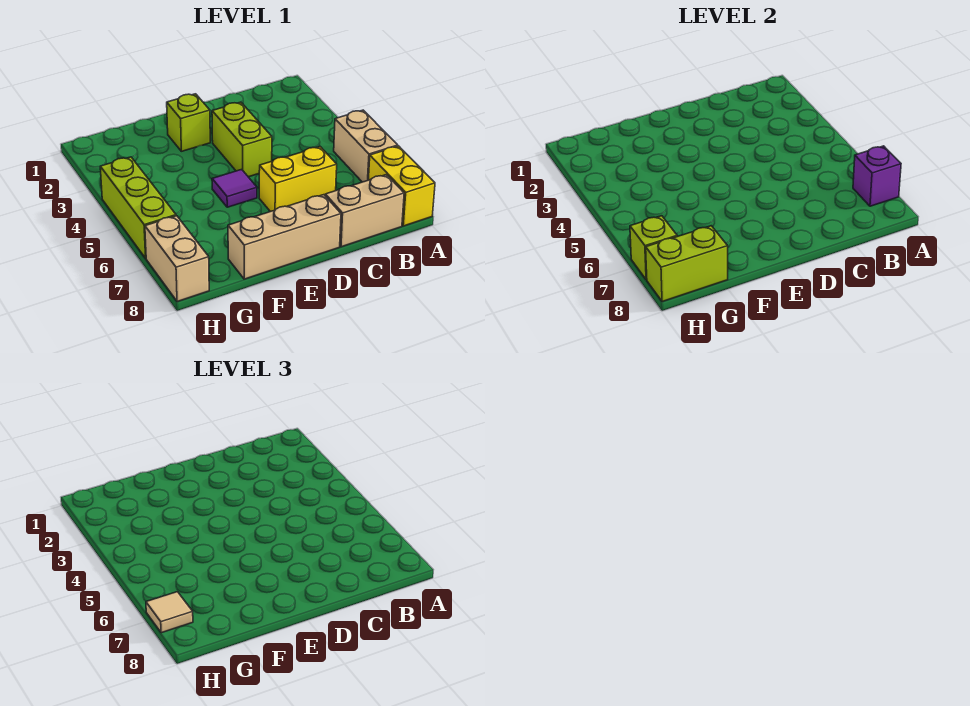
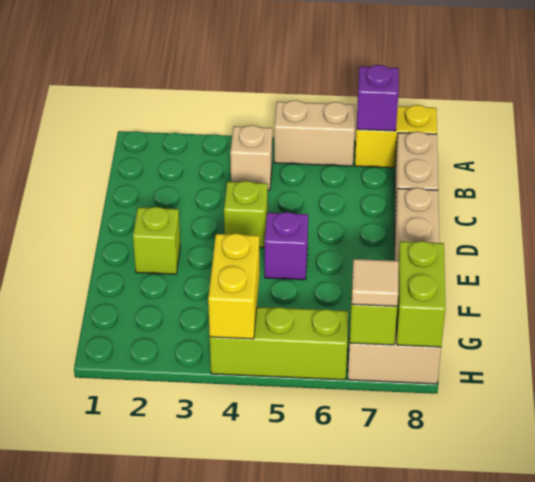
none -> tan brick B4 level 1
yellow brick C6:D6 level 1 -> yellow brick G4:H4 level 2
lime brick D3:D4 level 1 -> lime brick D4 level 1
purple tile E5 level 1 -> purple brick E5 level 1

